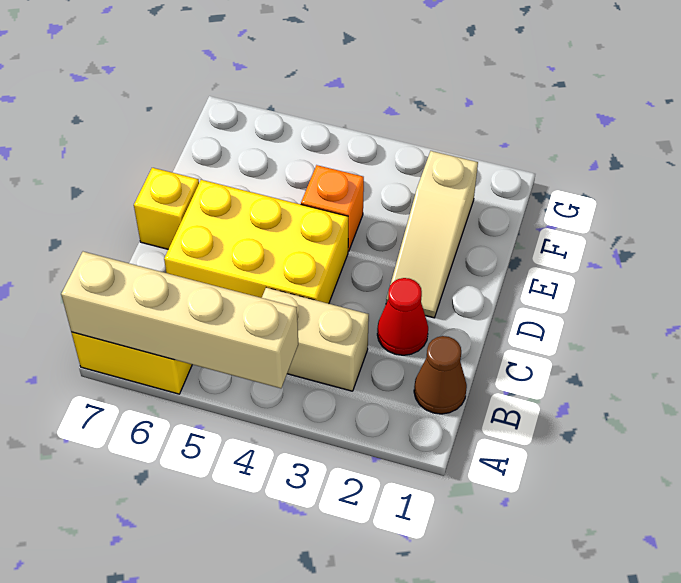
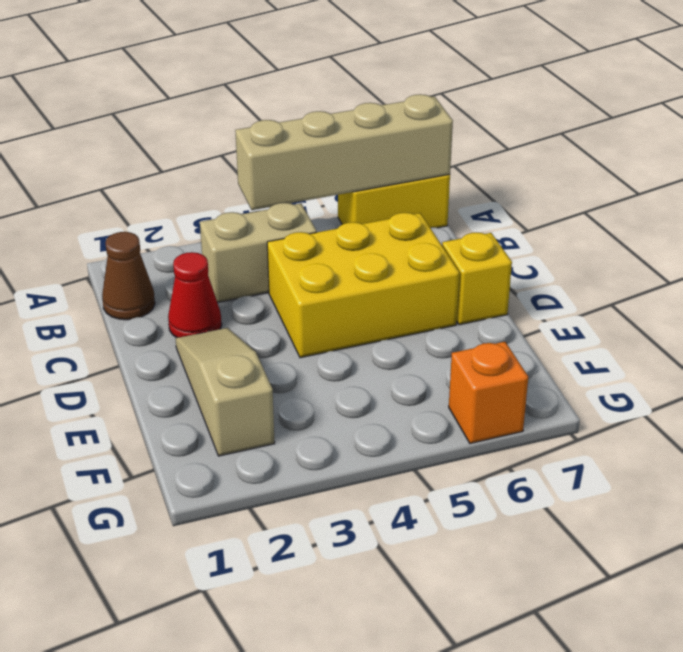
orange brick E4 level 1 -> orange brick G6 level 1

